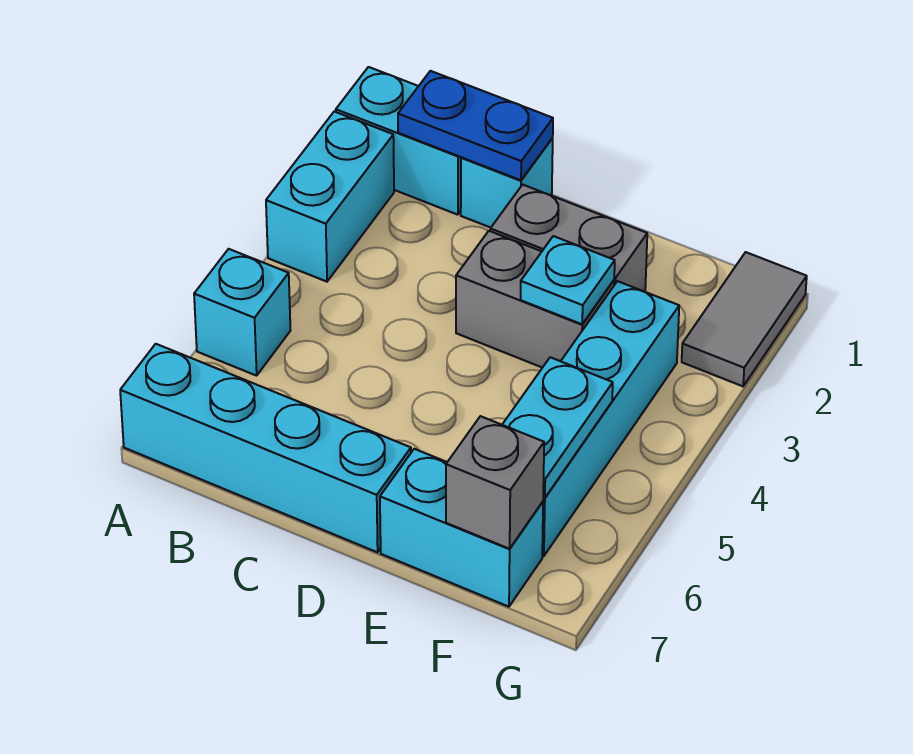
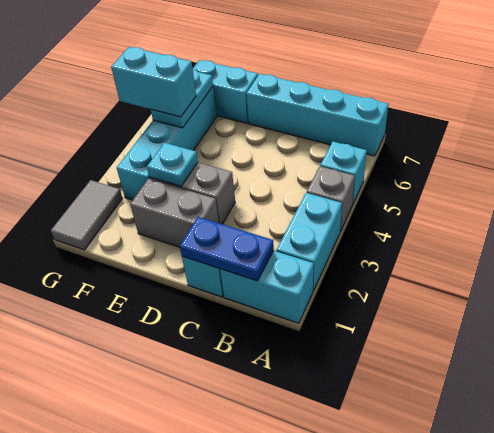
none -> cyan brick F5:G5 level 3
grey brick F7 level 2 -> grey brick A4 level 1

